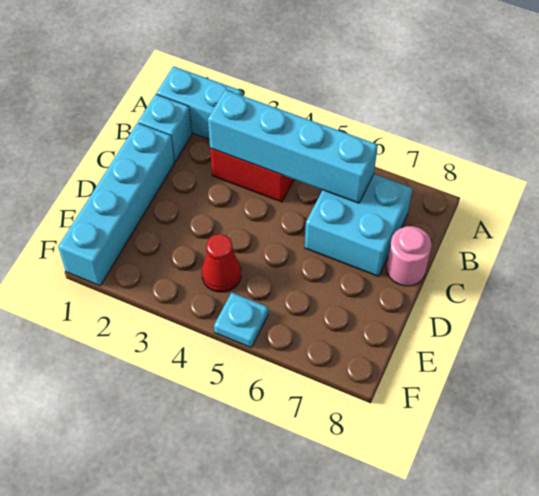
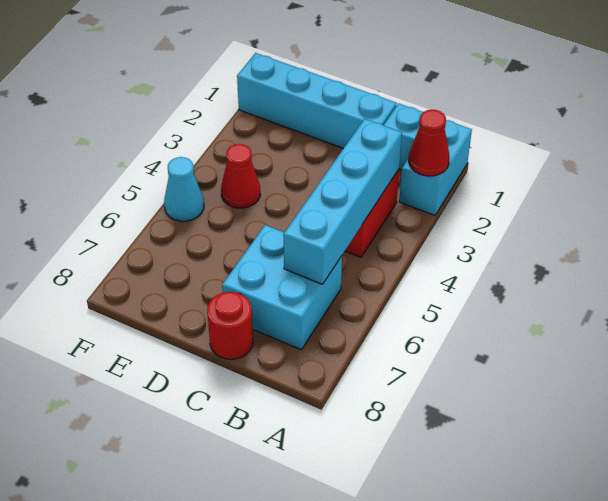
none -> red cone A2 level 2
pink round brick C8 level 1 -> red round brick C8 level 1
cyan plate F5 level 1 -> cyan cone F5 level 1

